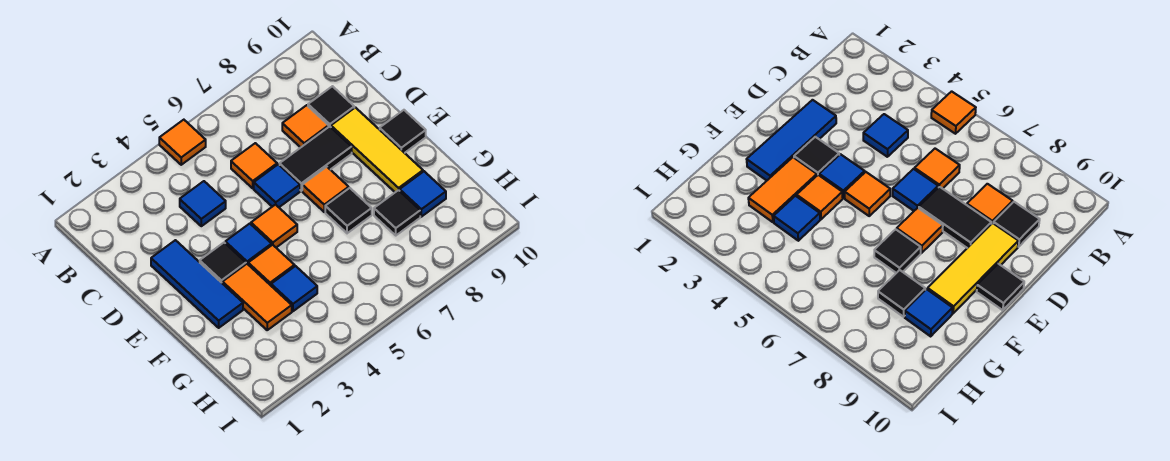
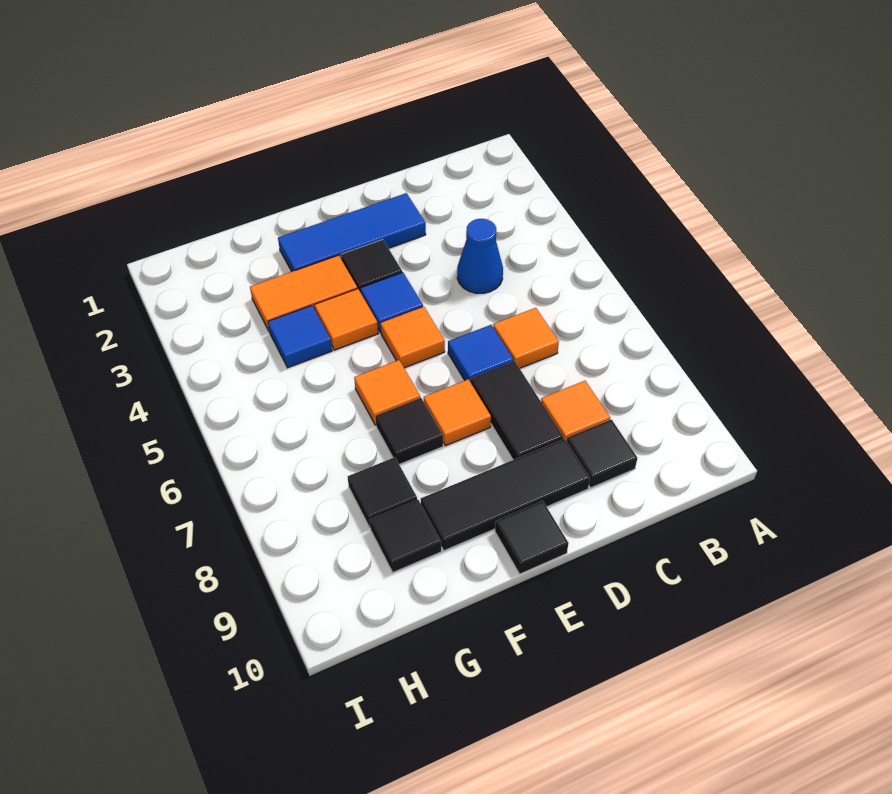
orange tile A5 level 1 -> orange tile F6 level 1
blue tile C4 level 1 -> blue cone C4 level 1
yellow tile D9:F9 level 1 -> black tile D9:F9 level 1
blue tile G9 level 1 -> black tile G9 level 1

